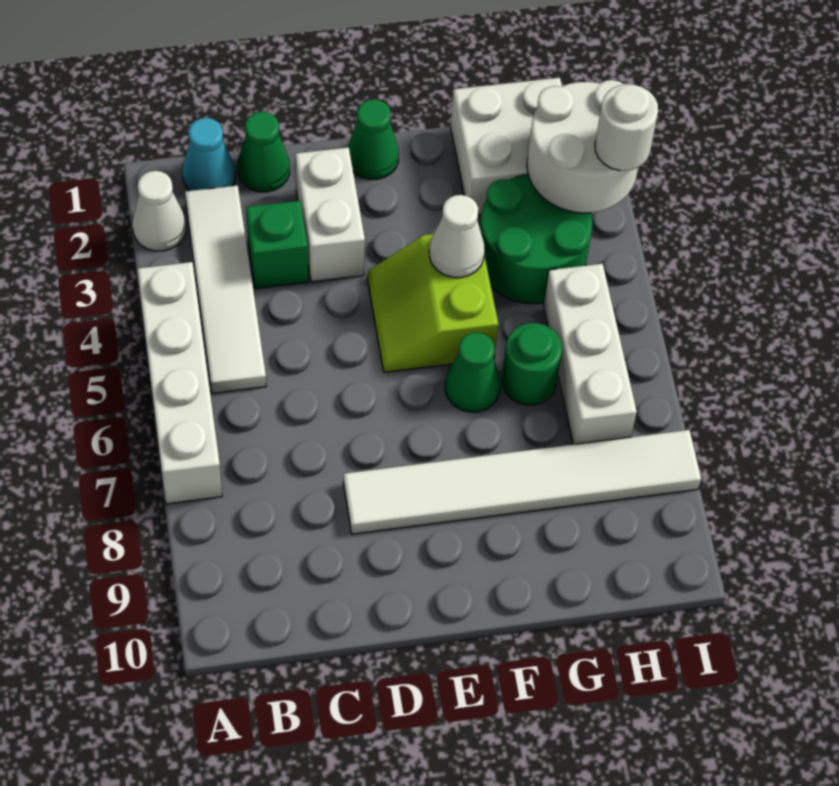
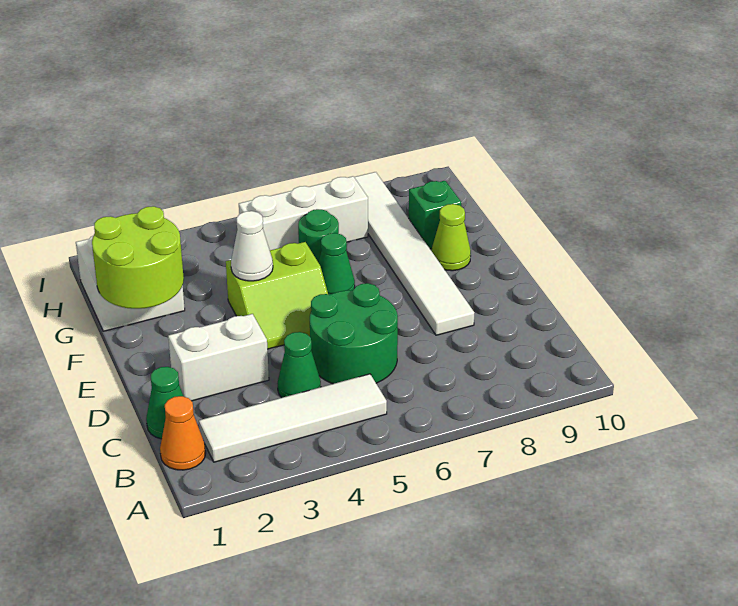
white cone A2 level 1 -> none
white brick A4:A7 level 1 -> none
cyan cone B1 level 1 -> orange cone B1 level 1
green brick C3 level 1 -> green brick G9 level 1
green cone E1 level 1 -> green cone C4 level 1
none -> lime round brick F1:G2 level 2
none -> lime cone F9 level 1
green round brick G3:H4 level 1 -> green round brick C5:D6 level 1
white round brick H2:I3 level 2 -> none
white round brick I3 level 3 -> none

